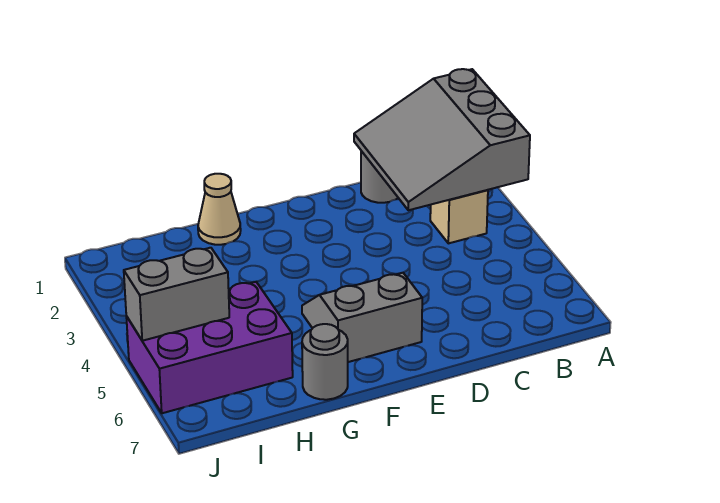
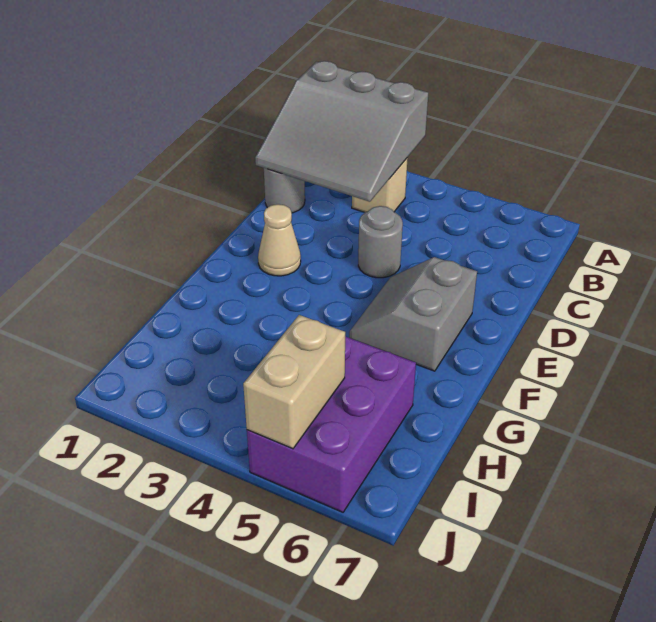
tan cone G1 level 1 -> tan cone E2 level 1
grey round brick G7 level 1 -> grey round brick D4 level 1
grey brick I5:J5 level 2 -> tan brick I5:J5 level 2

